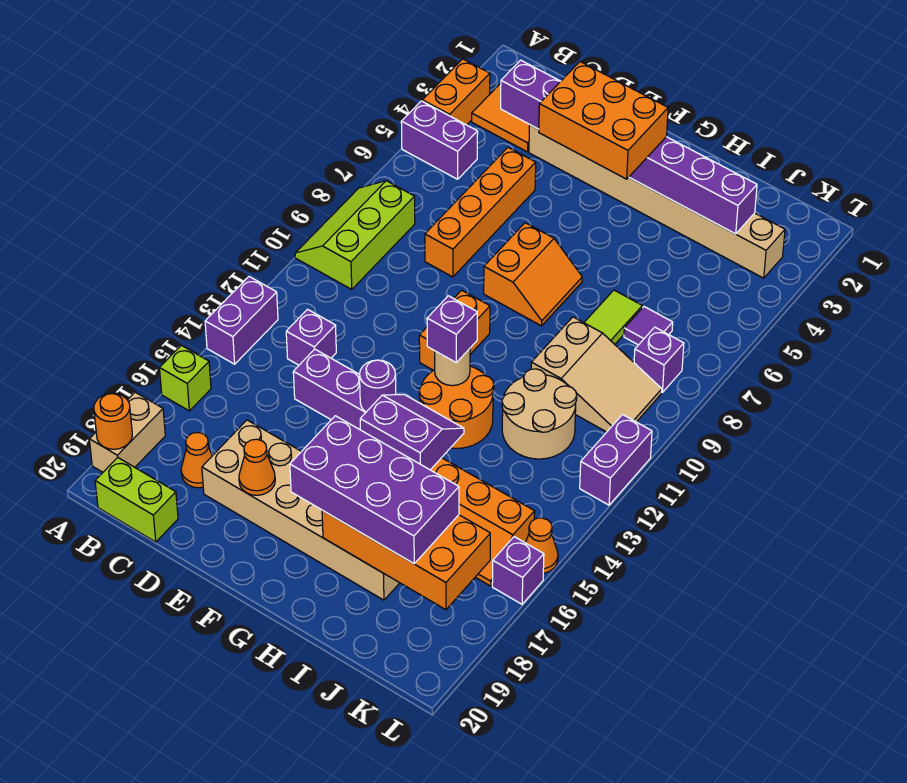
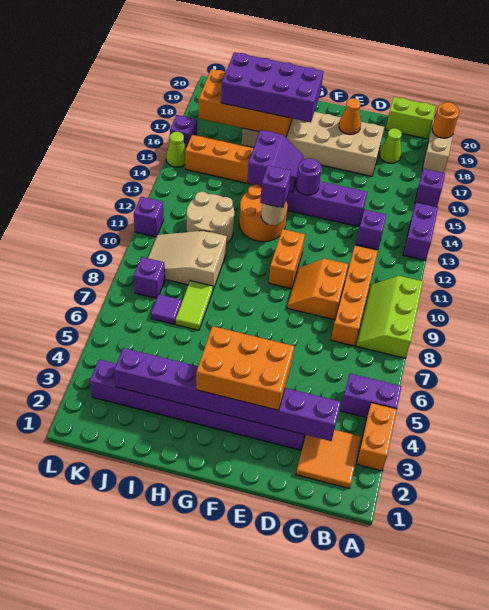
lime slope A8:B10 level 1 top B -> lime slope A8:B10 level 1 top A
lime brick A16 level 1 -> purple brick A16 level 1
orange cone C18 level 1 -> lime cone C18 level 1
tan brick D3:K3 level 1 -> purple brick D3:K3 level 1
orange brick D5:D8 level 1 -> orange brick C8:C11 level 1
orange slope F7:G8 level 1 top F -> orange slope D9:E10 level 1 top D
purple slope G14:H15 level 2 top 15 -> purple slope G14:H15 level 2 top H
purple brick L11:L12 level 1 -> purple brick L11 level 1
orange cone L15 level 1 -> lime cone L15 level 1

